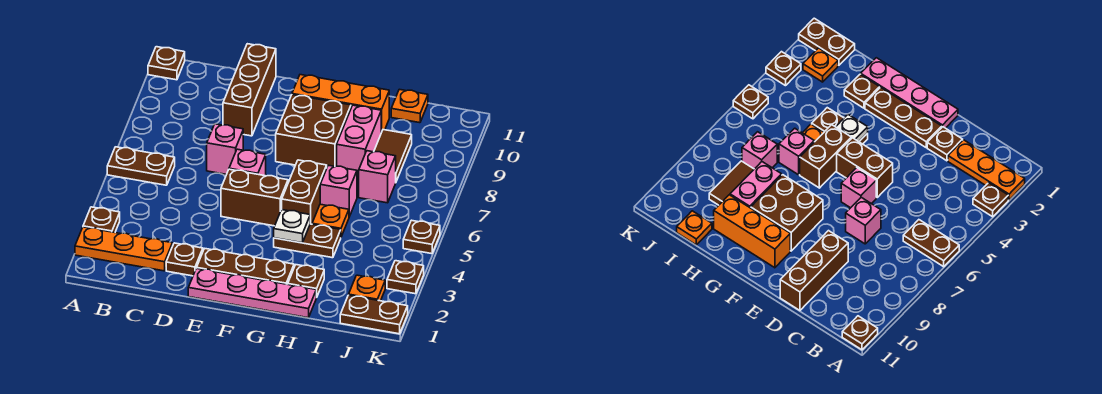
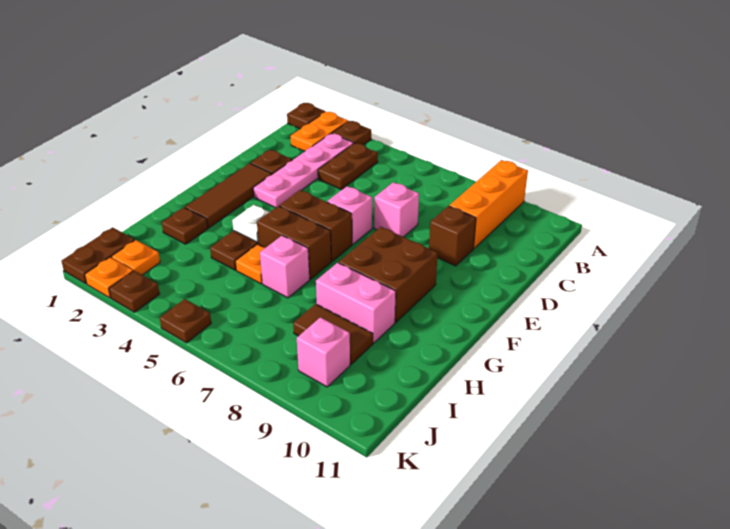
orange plate A2:C2 level 1 -> orange plate A2:B2 level 1
brown plate A6:B6 level 1 -> brown plate B4:C4 level 1
brown plate A11 level 1 -> brown plate A1 level 1
brown brick D9:D11 level 1 -> brown brick D9 level 1
pink plate E1:H1 level 1 -> pink plate B3:E3 level 1
brown plate E2:G2 level 1 -> brown tile E2:G2 level 1
brown brick E5:F5 level 1 -> brown brick F5:F6 level 1
orange brick F10:H10 level 1 -> orange brick A9:C9 level 1
pink brick I7 level 1 -> pink brick J9 level 1
orange plate I11 level 1 -> orange plate K2 level 1

